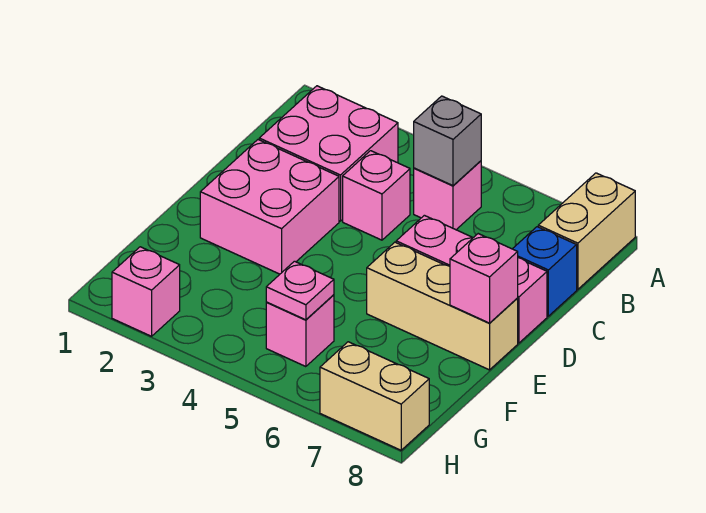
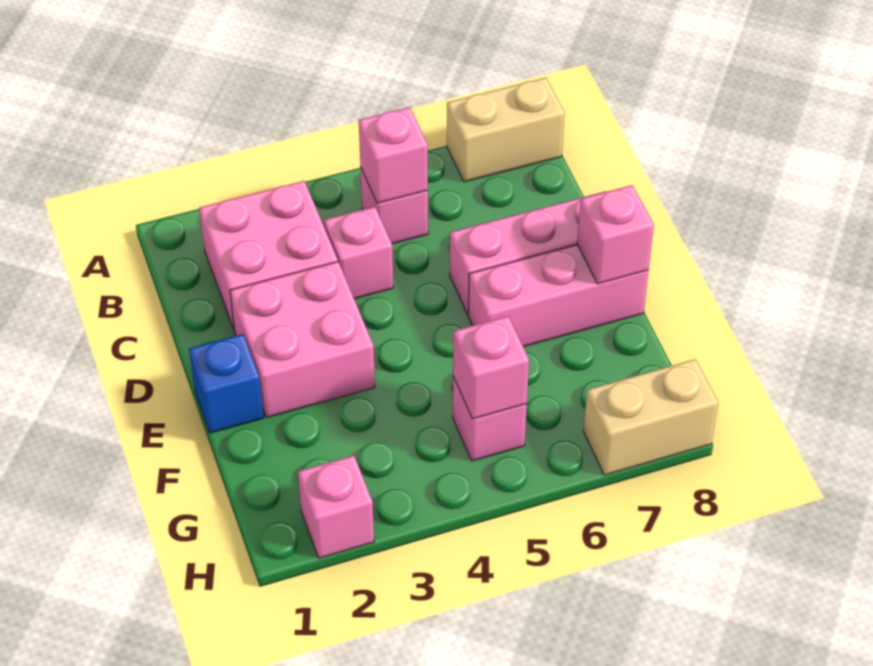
tan brick A8:B8 level 1 -> tan brick A7:A8 level 1
grey brick B5 level 2 -> pink brick B5 level 2
blue brick C8 level 1 -> blue brick E1 level 1
tan brick E6:E8 level 1 -> pink brick E6:E8 level 1
pink plate G5 level 2 -> pink brick G5 level 2

